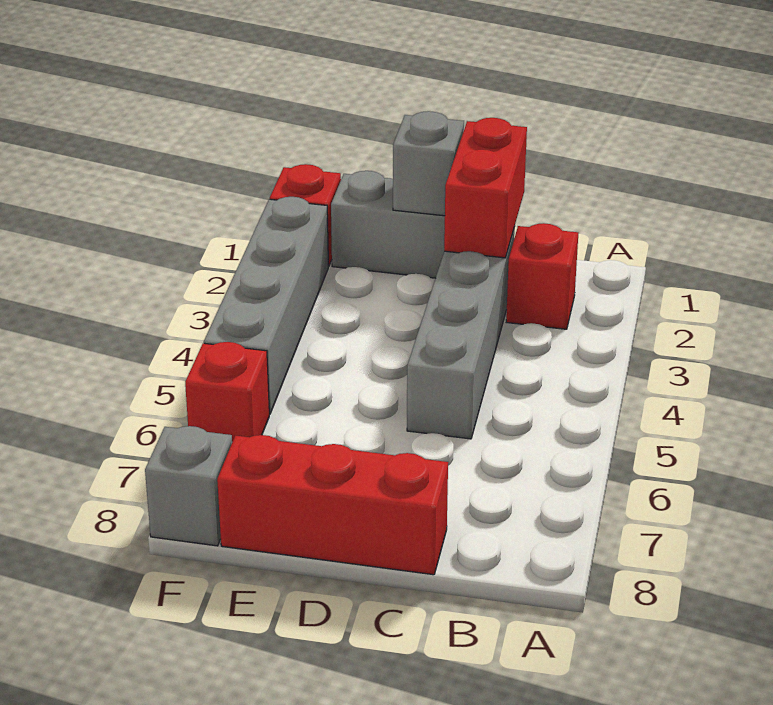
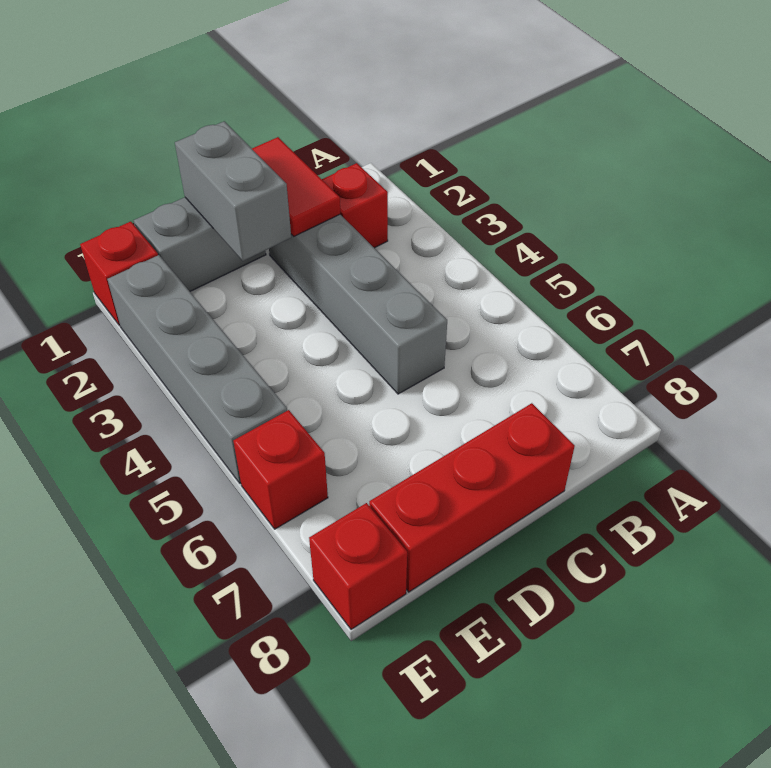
red brick C1:C2 level 2 -> red tile C1:C2 level 2
grey brick D1 level 2 -> grey brick D1:D2 level 2
grey brick F8 level 1 -> red brick F8 level 1

